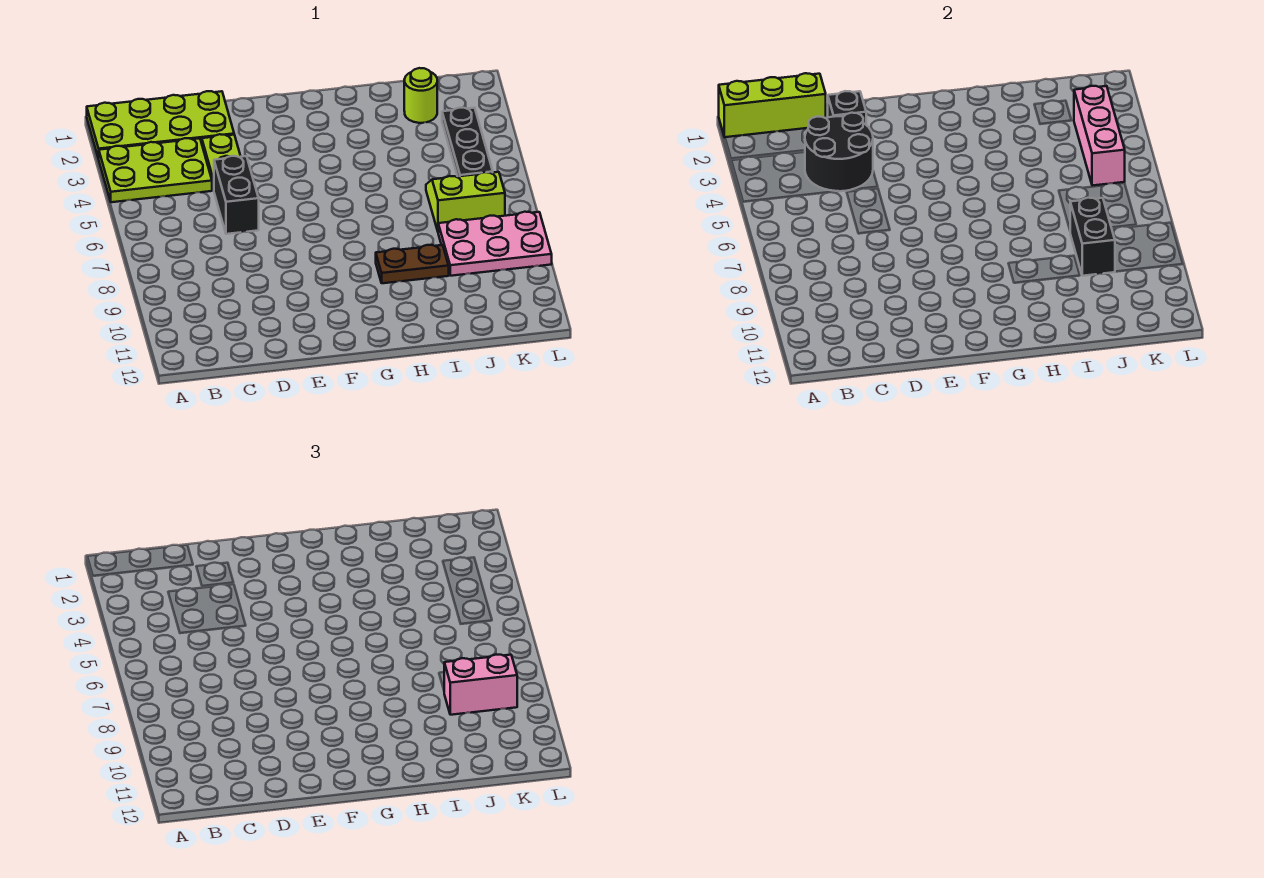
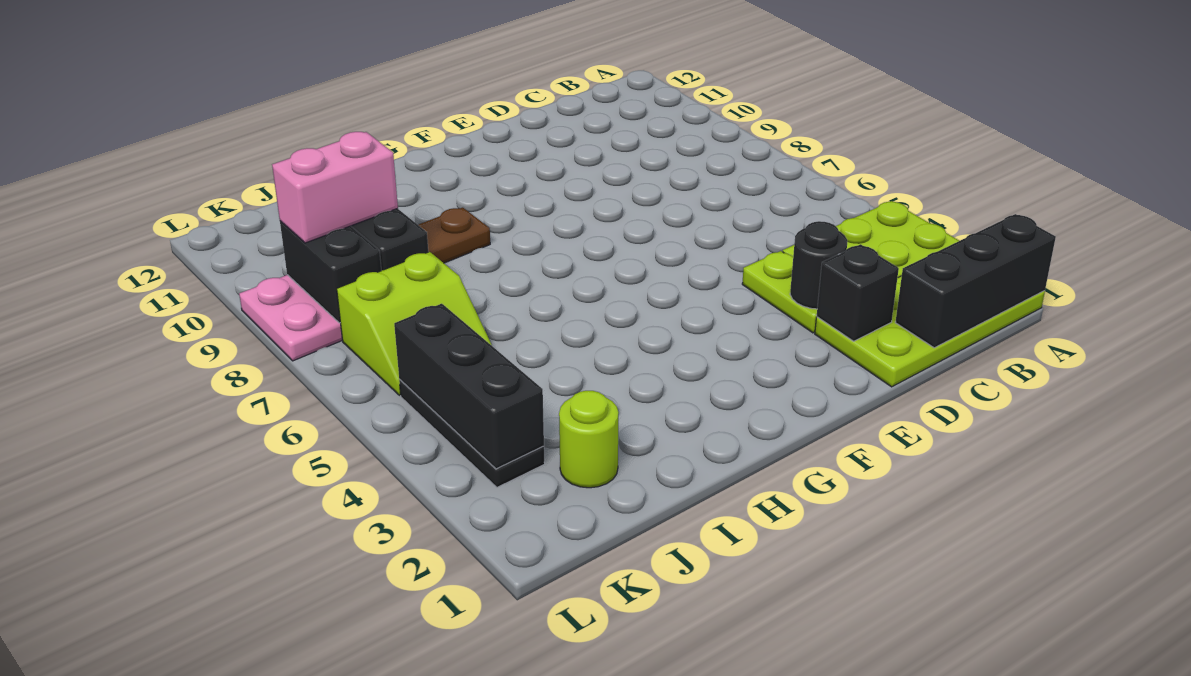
lime brick A1:C1 level 2 -> black brick A1:C1 level 2
black round brick C3:D4 level 2 -> black round brick D3 level 2
black brick D5:D6 level 1 -> black brick K8:K9 level 2
pink brick K3:K5 level 2 -> black brick K3:K5 level 2

